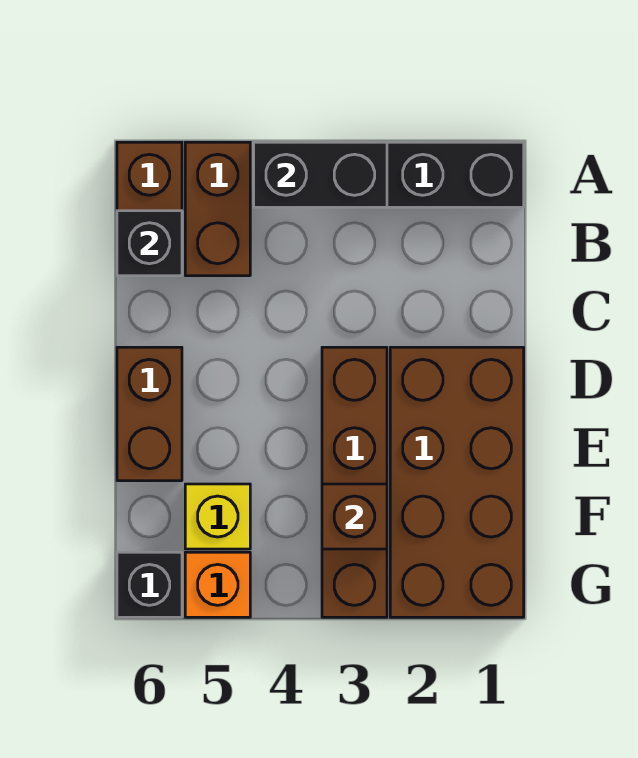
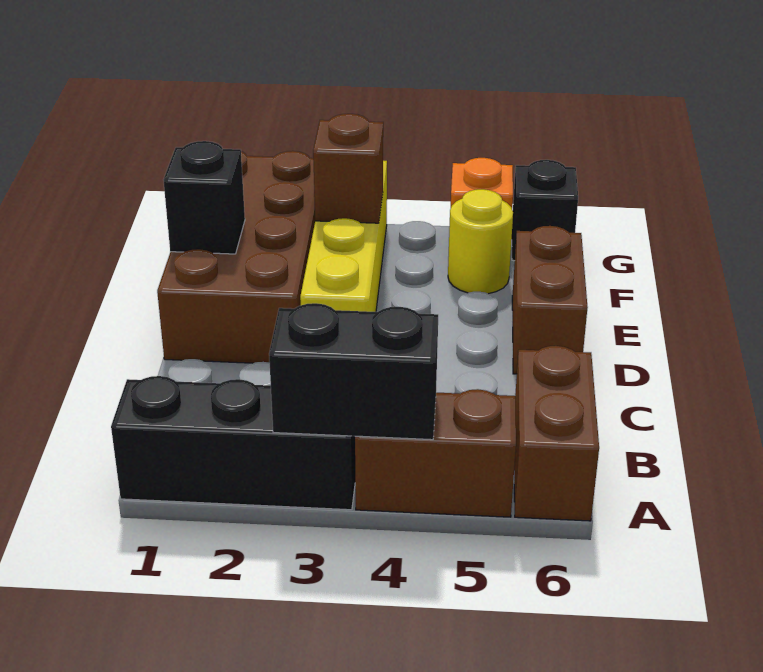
brown brick A5:B5 level 1 -> brown brick A4:A5 level 1
black brick B6 level 2 -> black brick E1 level 2
brown brick D3:G3 level 1 -> yellow brick D3:G3 level 1
yellow brick F5 level 1 -> yellow round brick F5 level 1

